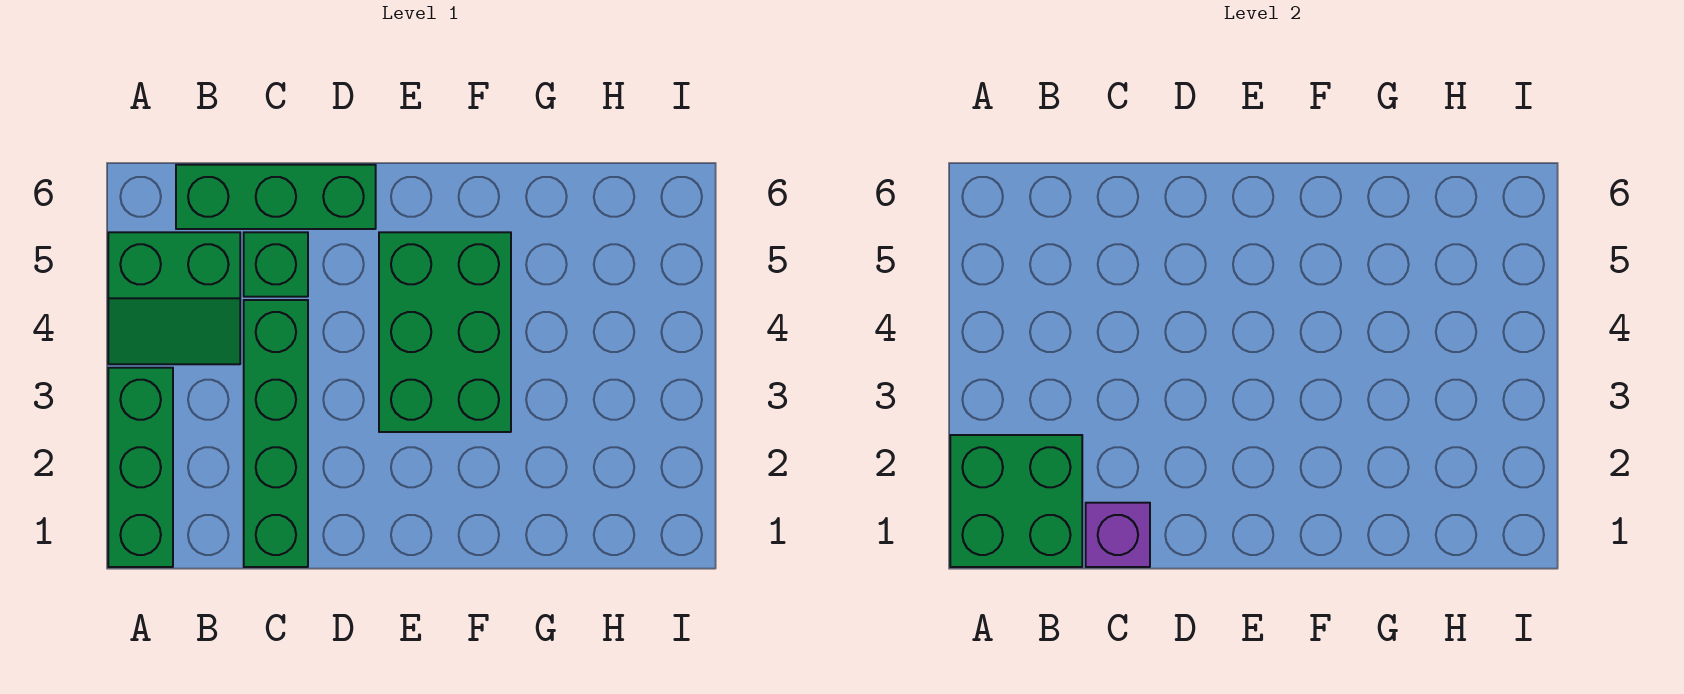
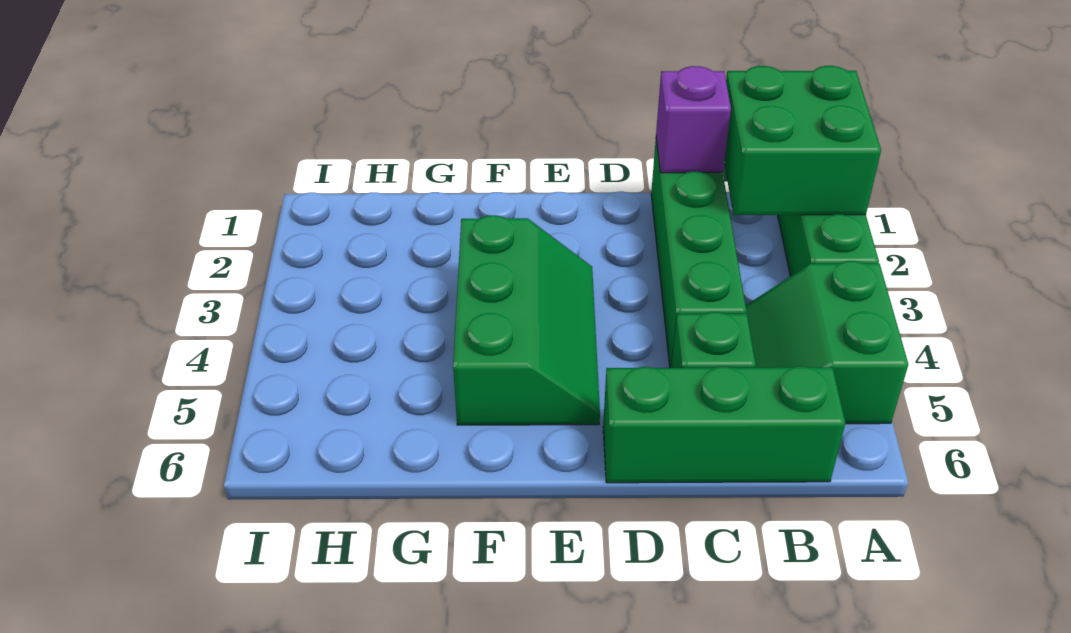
green slope A4:B5 level 1 top 5 -> green slope A4:B5 level 1 top A
green brick E3:F5 level 1 -> green slope E3:F5 level 1 top F

